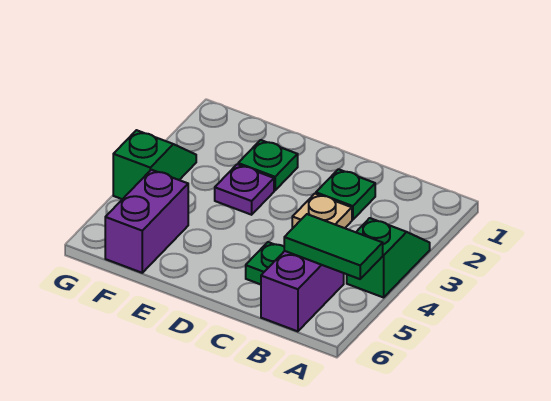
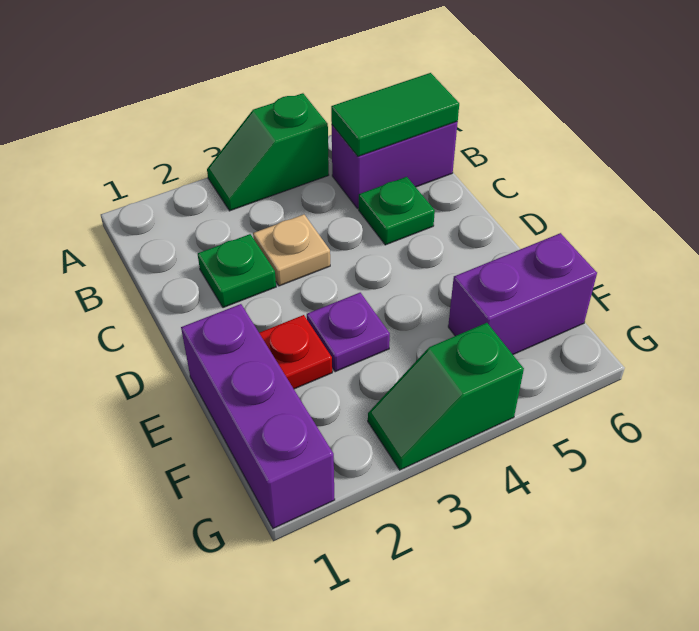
green tile A5:B5 level 2 -> green tile B5:B6 level 2
none -> purple brick E1:G1 level 1
green plate E2 level 1 -> red plate E2 level 1

